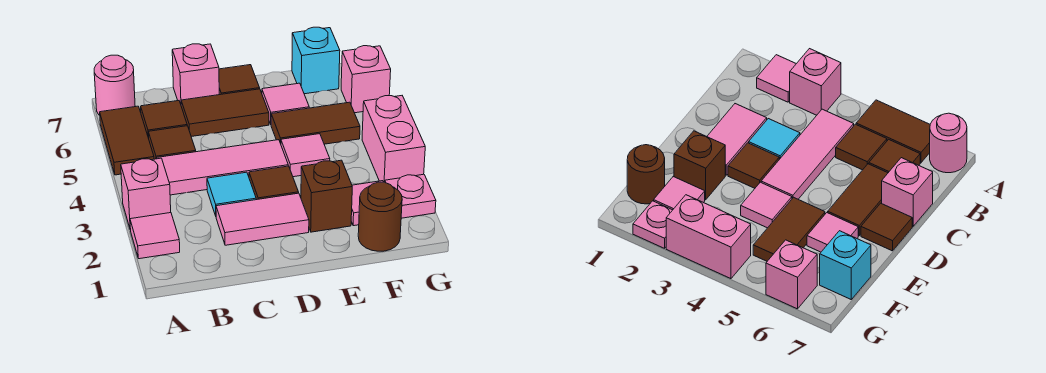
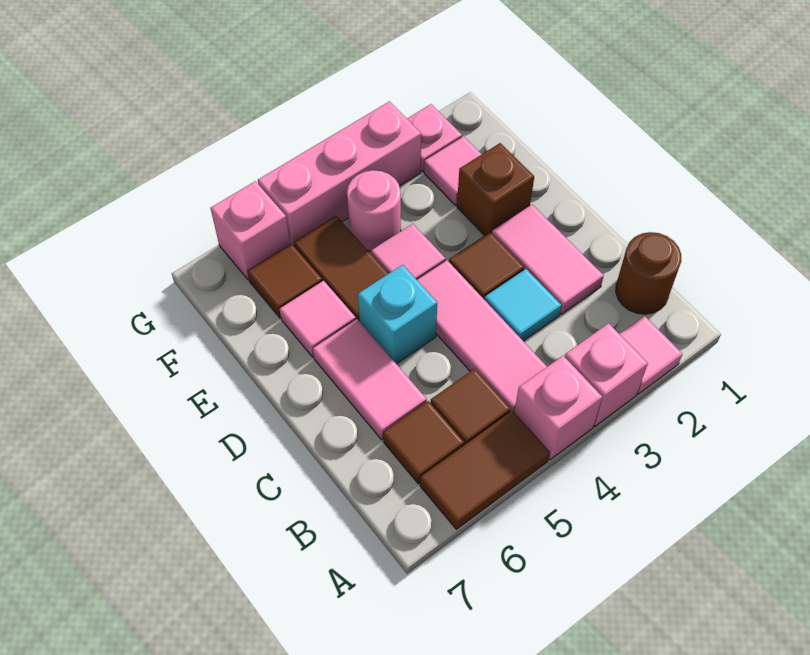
pink round brick A7 level 1 -> pink round brick F4 level 1
brown tile C6:D6 level 1 -> pink tile C6:D6 level 1
pink brick C7 level 1 -> pink brick A4 level 1
brown tile D7 level 1 -> brown tile F6 level 1
brown round brick F1 level 1 -> brown round brick B1 level 1
cyan brick F7 level 1 -> cyan brick D5 level 1
pink brick G3:G4 level 1 -> pink brick G3:G5 level 1

